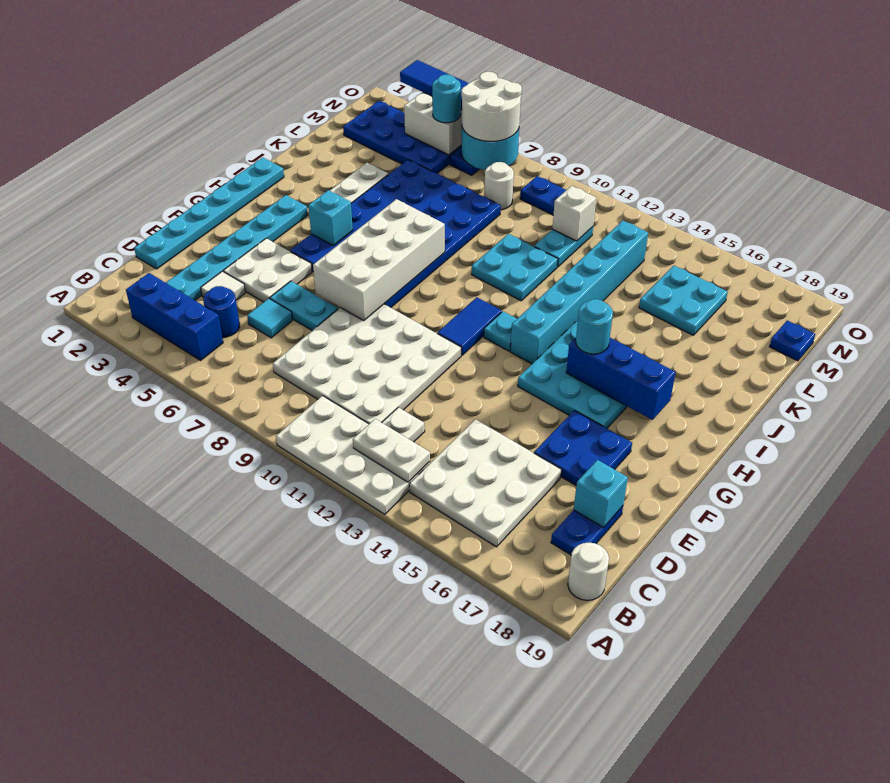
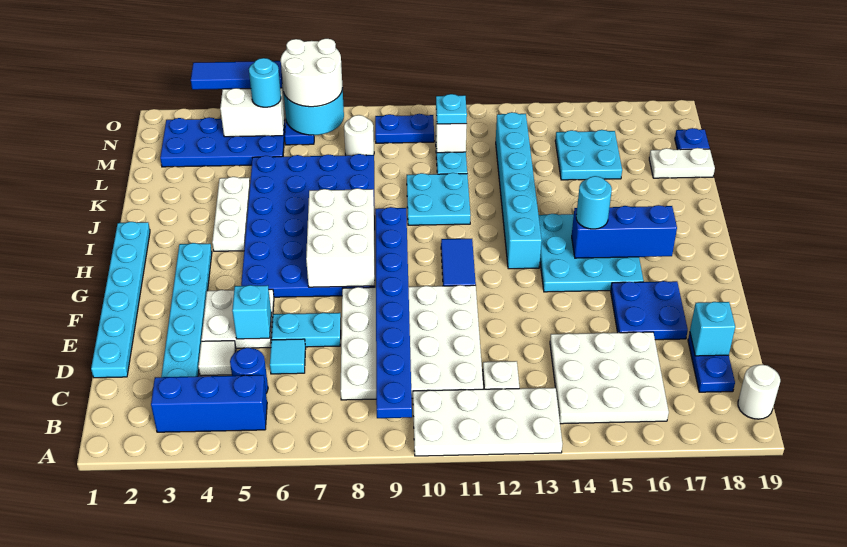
none -> blue plate B9:I9 level 2
white plate B12:B13 level 2 -> white plate L18:L19 level 1
white brick F7:I8 level 2 -> white brick G7:I8 level 2
cyan brick H5 level 2 -> cyan brick E5 level 2
cyan plate H12 level 1 -> cyan plate M11 level 3

